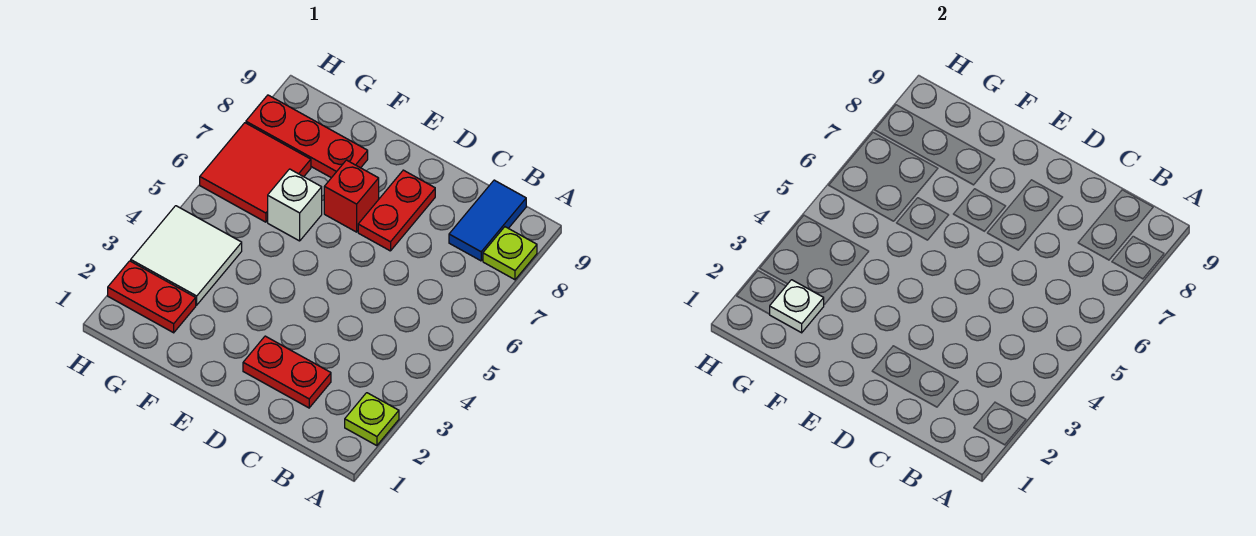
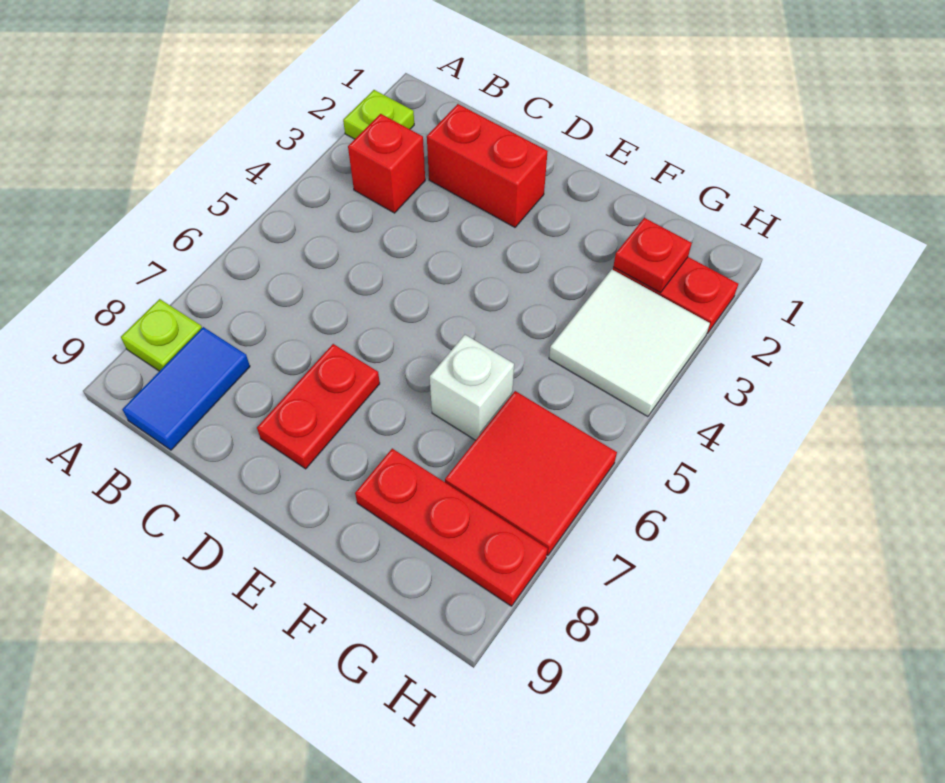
red plate C2:D2 level 1 -> red brick C2:D2 level 1
red brick E7 level 1 -> red brick B3 level 1
white plate G2 level 2 -> red plate G2 level 2

